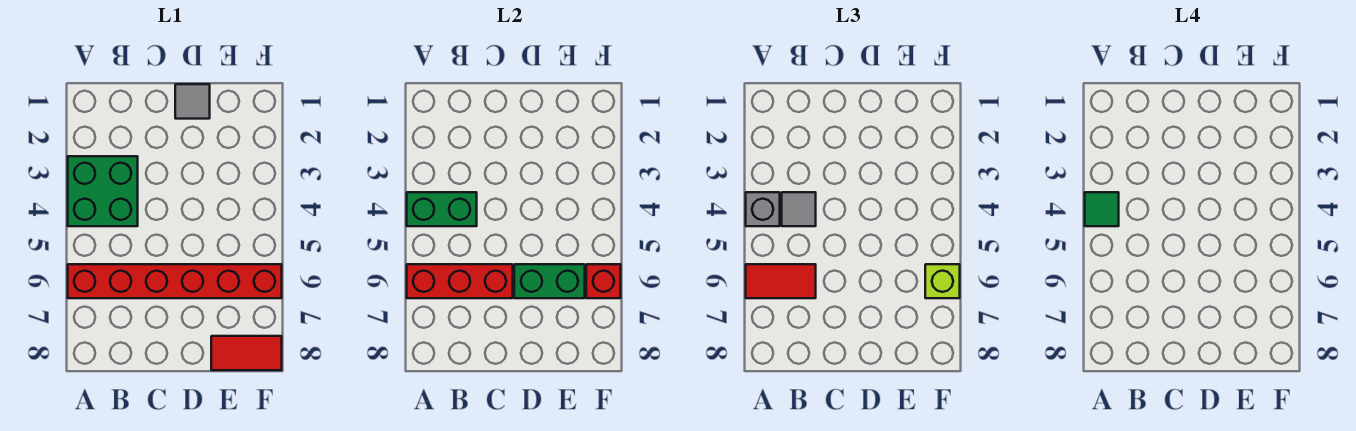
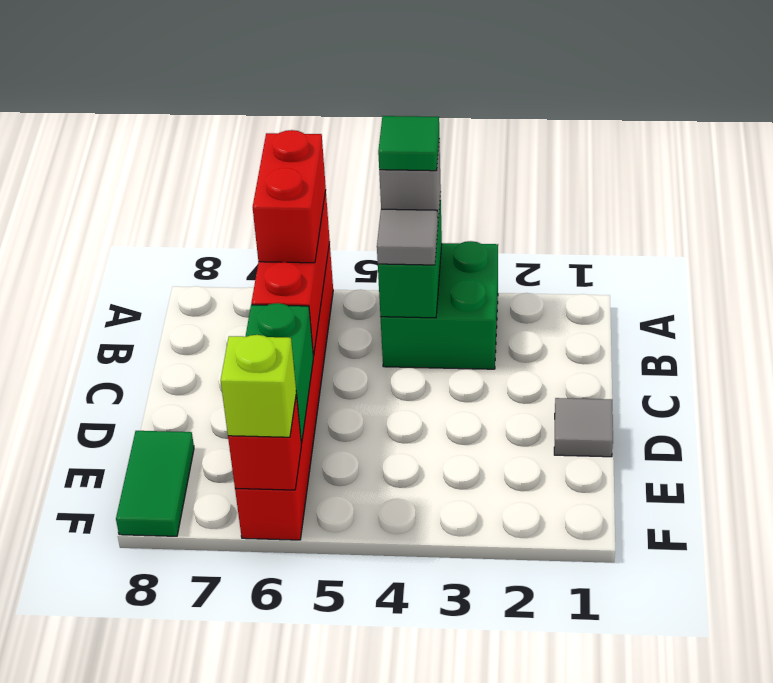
red tile A6:B6 level 3 -> red brick A6:B6 level 3
red tile E8:F8 level 1 -> green tile E8:F8 level 1

